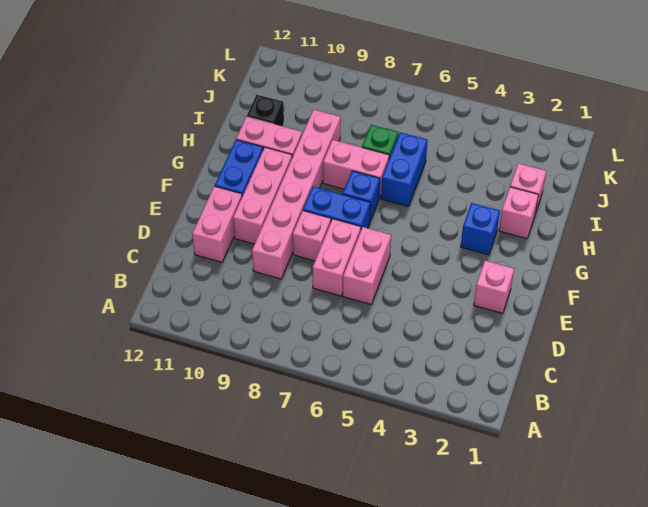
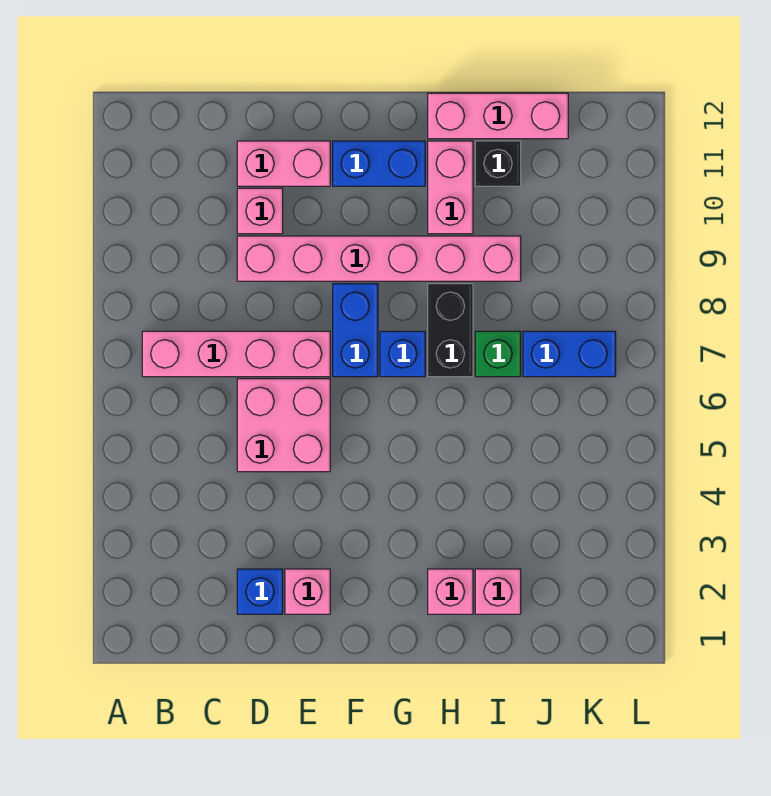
pink brick D6:E6 level 1 -> pink brick D5:E6 level 1
pink brick D7:E7 level 1 -> pink brick B7:E7 level 1
pink brick E8 level 1 -> pink brick D10 level 1
pink brick E10:G10 level 1 -> pink brick H12:J12 level 1
blue brick G3 level 1 -> blue brick D2 level 1
blue brick H6:I6 level 1 -> blue brick J7:K7 level 1
pink brick H7:H8 level 1 -> black brick H7:H8 level 1

